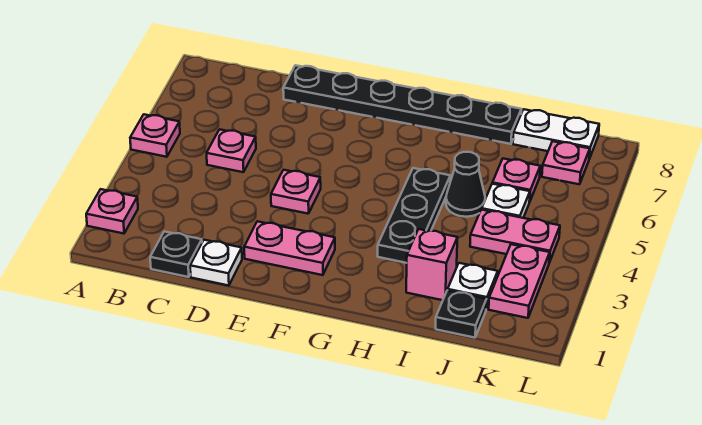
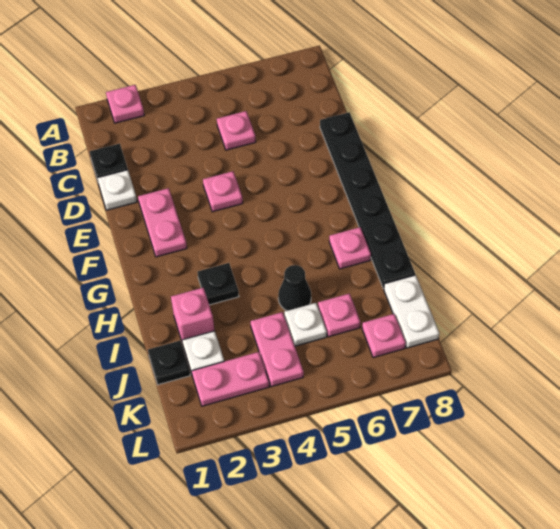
pink plate A5 level 1 -> pink plate H7 level 1
black plate H3:H5 level 1 -> black plate H3 level 1

